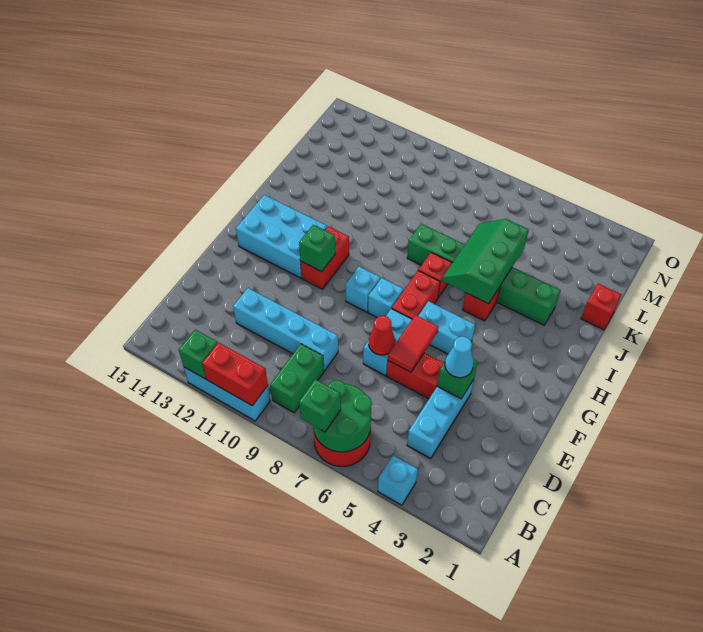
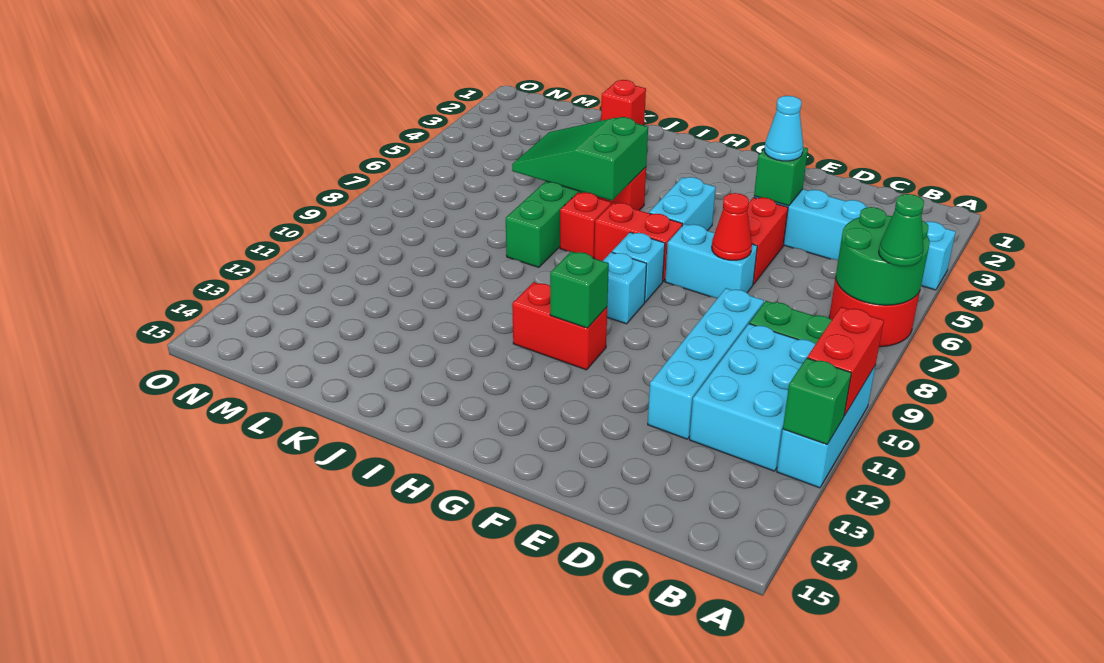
green brick A7 level 3 -> green cone A7 level 3
red tile E6:F6 level 2 -> none
cyan brick G12:H14 level 1 -> cyan brick B10:C12 level 1
green slope I5:K6 level 2 top 5 -> green slope I5:K6 level 2 top I

